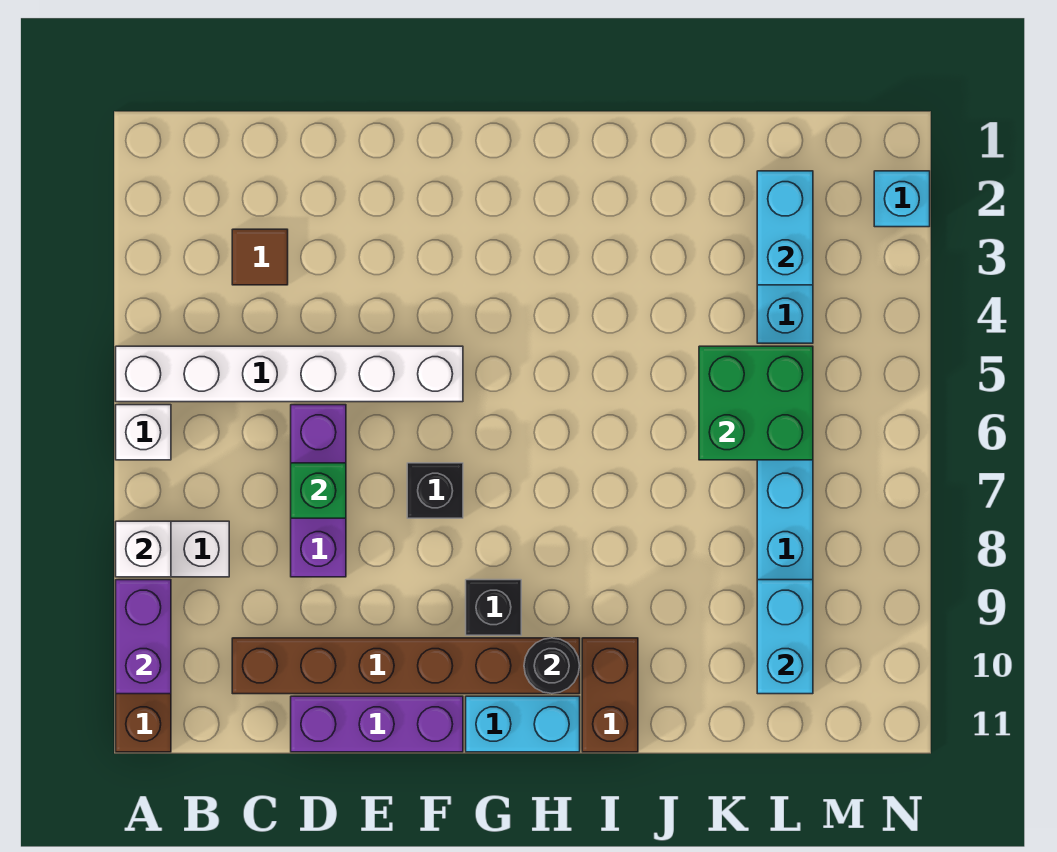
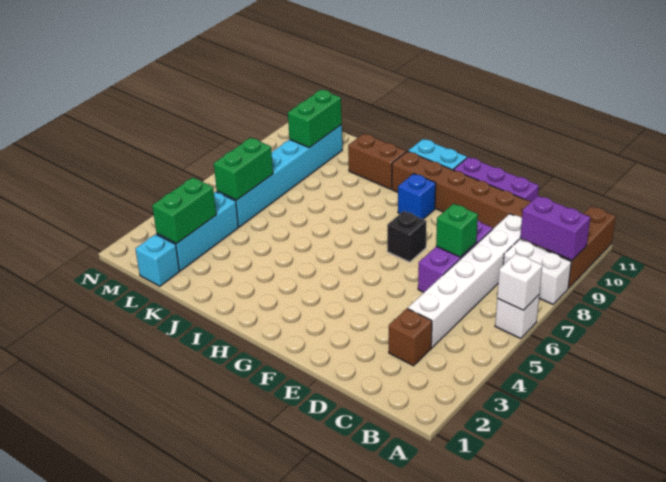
white brick A5:F5 level 1 -> white brick C4:C9 level 1
white brick A8 level 2 -> white brick A6 level 2
purple brick A9:A10 level 2 -> purple brick A9:B9 level 2
brown tile C3 level 1 -> brown brick C3 level 1
black brick G9 level 1 -> blue brick G9 level 1
black round brick H10 level 2 -> none
brown brick I10:I11 level 1 -> brown brick I10:J10 level 1
green brick K5:L6 level 2 -> green brick L5:L6 level 2
cyan brick L2:L3 level 2 -> green brick L2:L3 level 2
cyan brick L9:L10 level 2 -> green brick L9:L10 level 2
cyan brick N2 level 1 -> cyan brick L1 level 1

